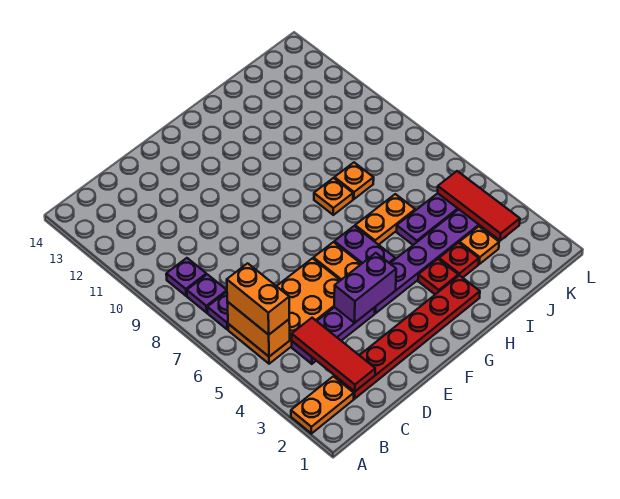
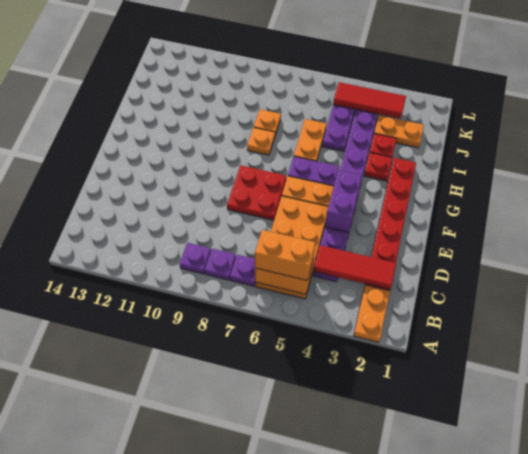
none -> red plate E7:F8 level 1
orange plate J3 level 1 -> orange plate J2:J3 level 1

